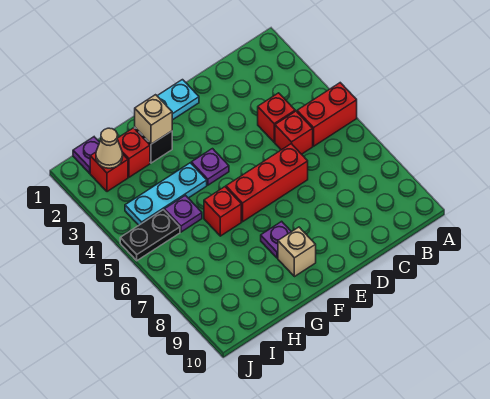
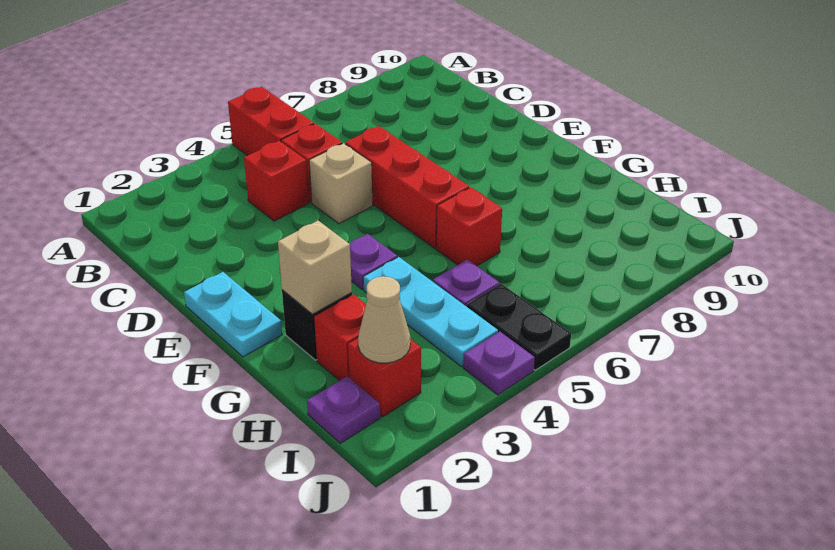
purple plate F8 level 1 -> purple plate J4 level 1
tan brick F9 level 1 -> tan brick D5 level 1

